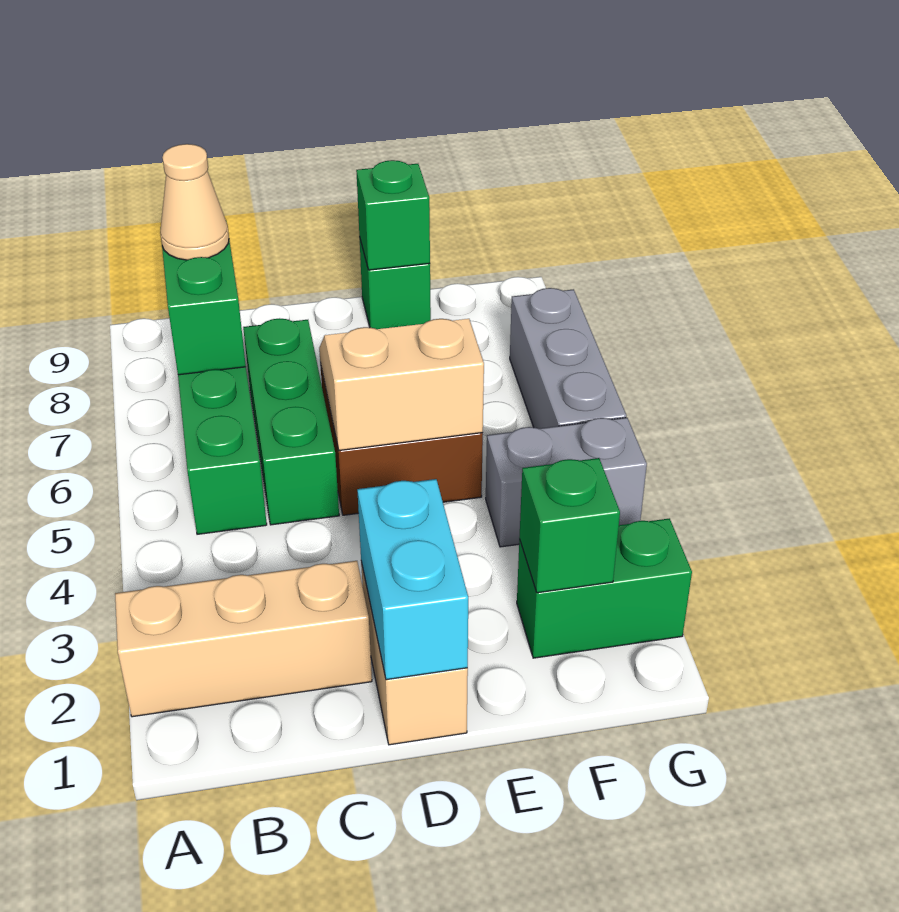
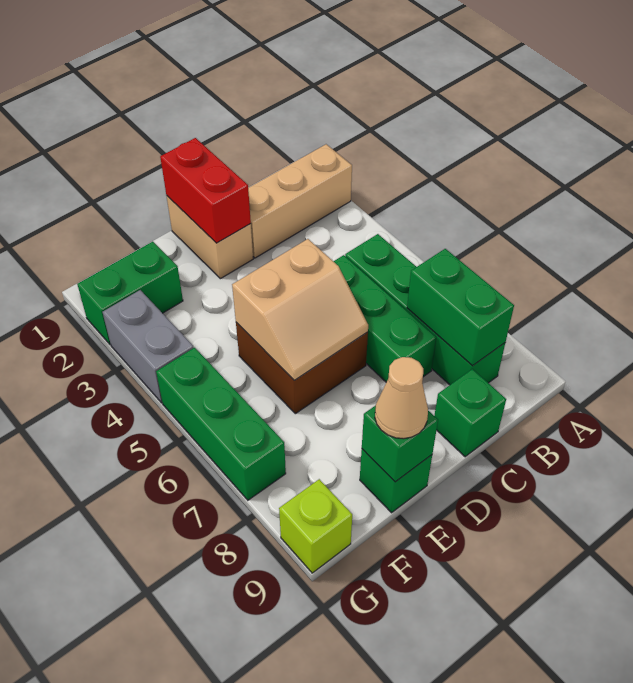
tan cone B8 level 3 -> tan cone E9 level 3
cyan brick D1:D2 level 2 -> red brick D1:D2 level 2
green brick F2 level 2 -> green brick C9 level 1
grey brick F4:G4 level 1 -> grey brick G3:G4 level 1
grey brick G5:G7 level 1 -> green brick G5:G7 level 1
none -> lime brick G9 level 1

